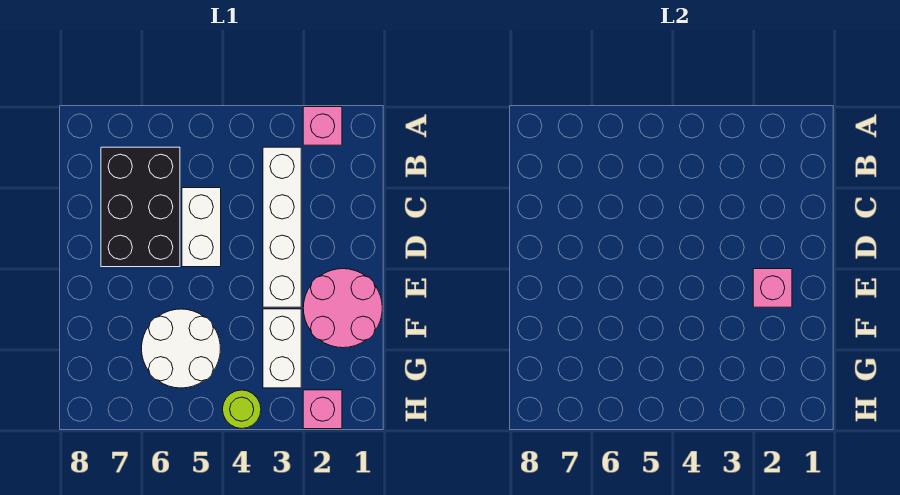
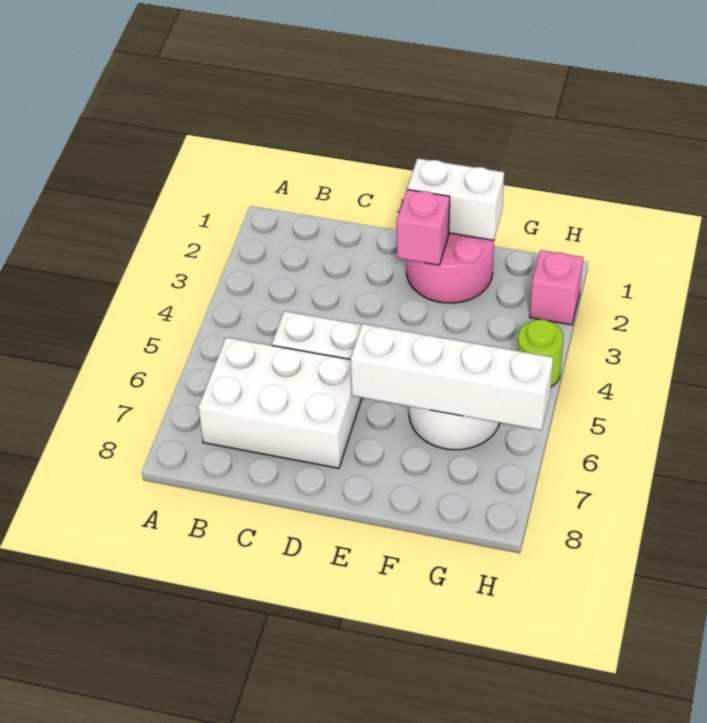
pink brick A2 level 1 -> none
white brick B3:E3 level 1 -> white brick E6:H6 level 2
black brick B6:D7 level 1 -> white brick B6:D7 level 1
white brick F3:G3 level 1 -> white brick E1:F1 level 2

